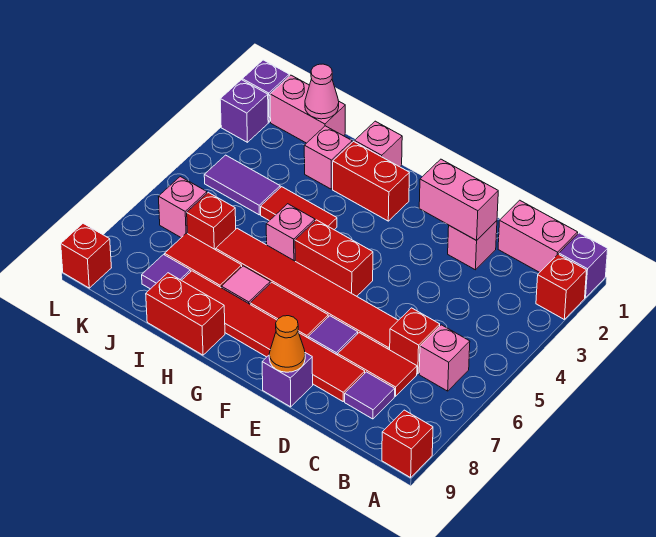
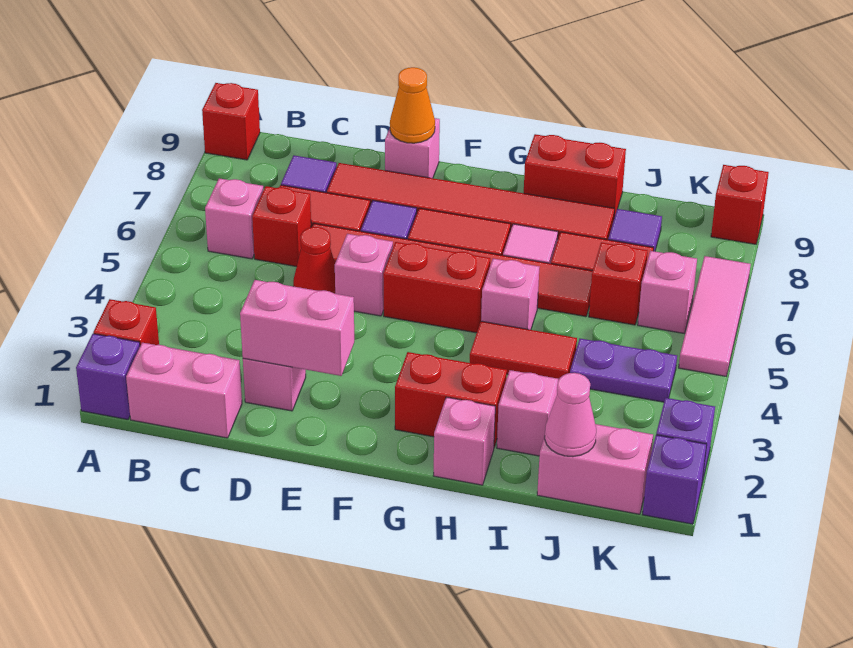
none -> red cone D5 level 1
none -> pink brick E5 level 1
purple brick E9 level 1 -> pink brick E9 level 1
purple tile J4:K4 level 1 -> purple plate J4:K4 level 1
none -> pink tile L5:L7 level 1

